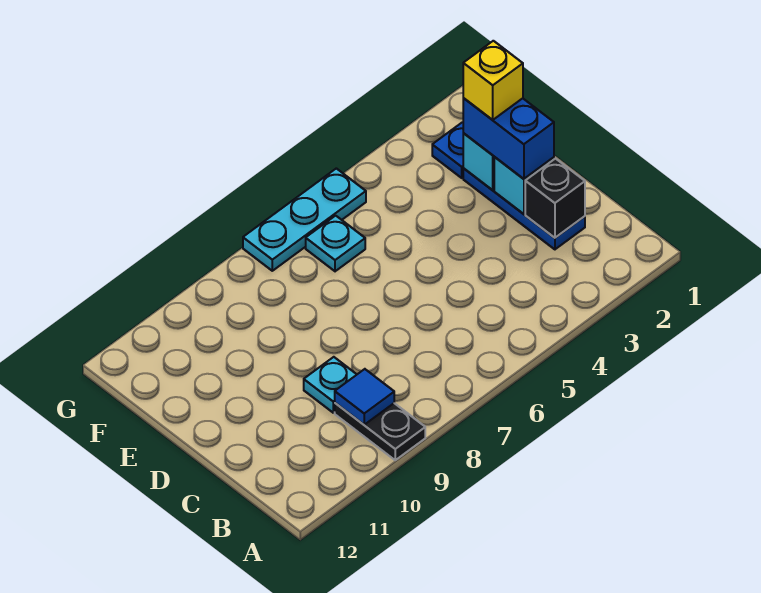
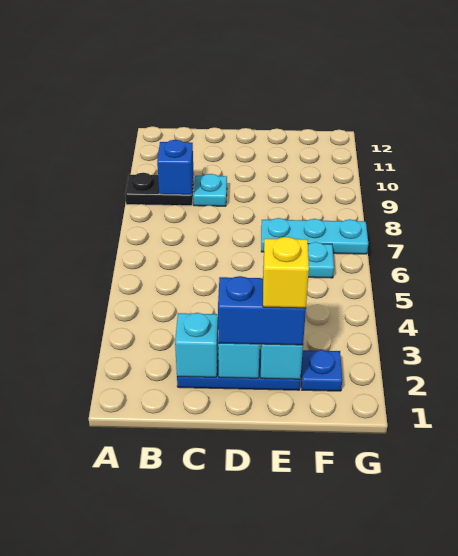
blue tile B9 level 2 -> blue brick B9 level 2
black brick C2 level 2 -> cyan brick C2 level 2
cyan plate G5:G7 level 1 -> cyan plate E7:G7 level 1

